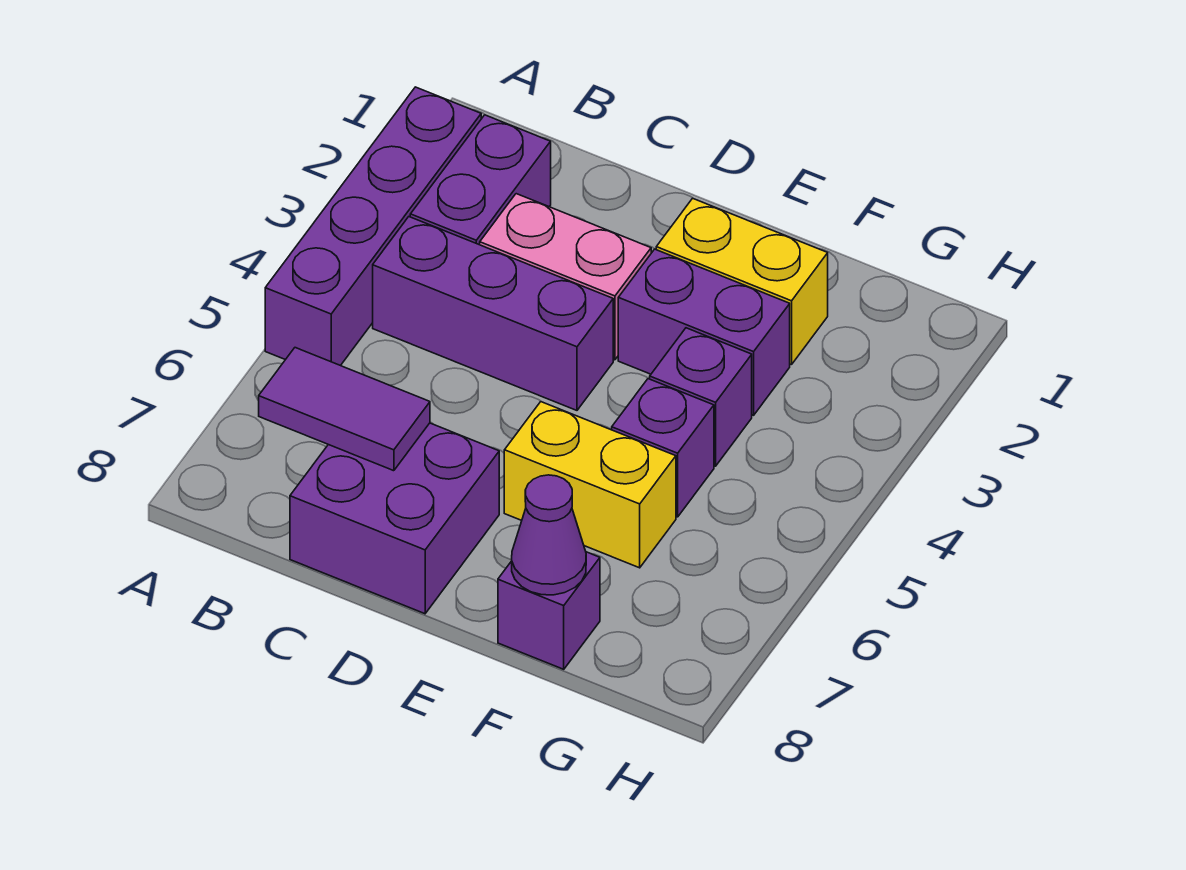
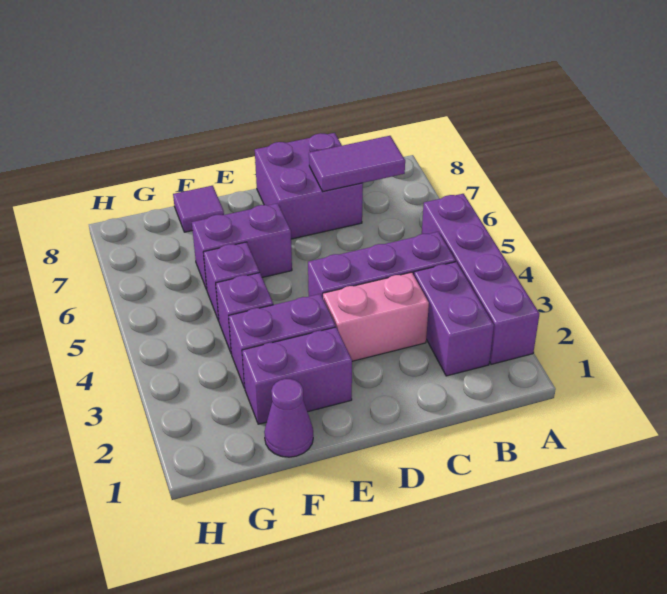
yellow brick E2:F2 level 1 -> purple brick E2:F2 level 1
yellow brick E6:F6 level 1 -> purple brick E6:F6 level 1
purple brick F8 level 1 -> purple tile F8 level 1
purple cone F8 level 2 -> purple cone F1 level 1

